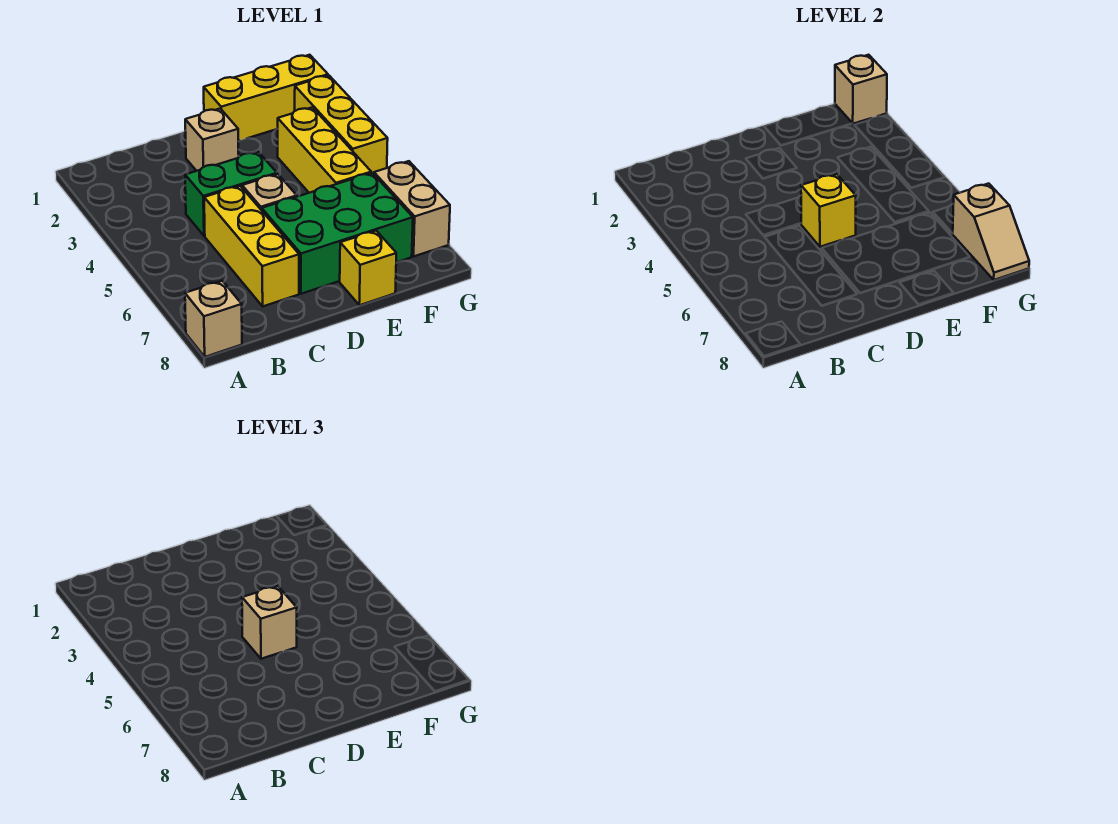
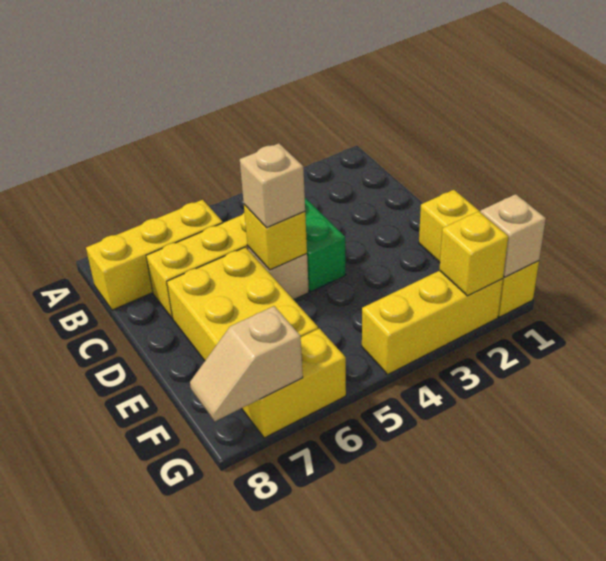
tan brick A8 level 1 -> none
tan brick D2 level 1 -> none
green brick D6:F7 level 1 -> yellow brick D6:F7 level 1
yellow brick E8 level 1 -> yellow brick G2 level 2
yellow brick F3:F5 level 1 -> yellow brick B6:B8 level 1
tan brick G6:G7 level 1 -> yellow brick G6:G7 level 1

